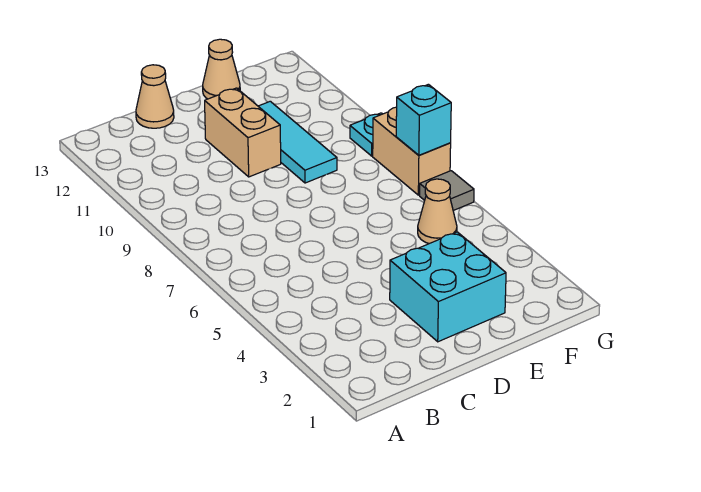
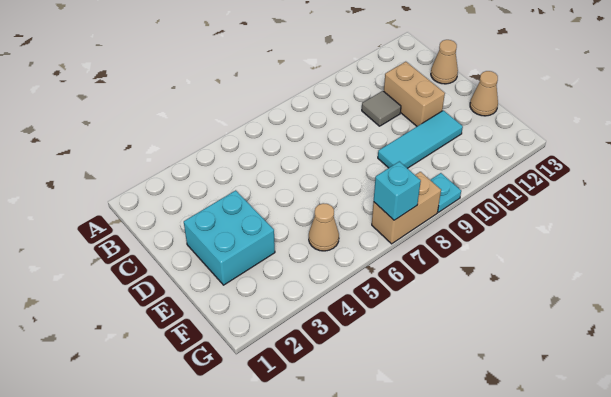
tan brick D10:D11 level 1 -> tan brick C11:D11 level 1
grey tile G6 level 1 -> grey tile C10 level 1

